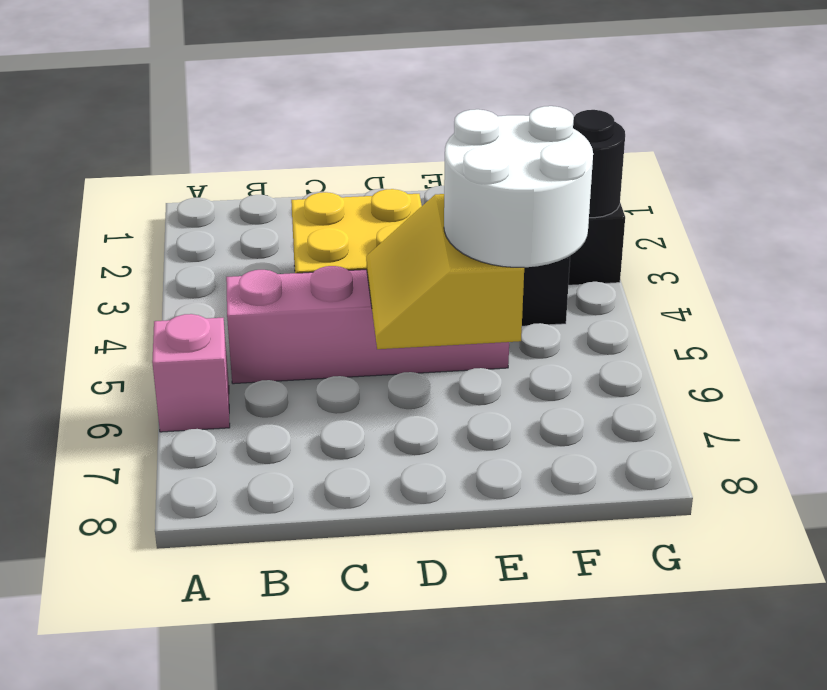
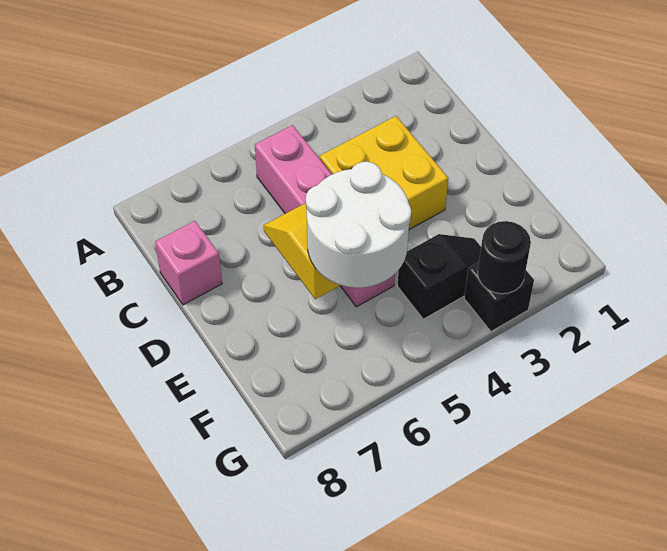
pink brick A6 level 1 -> pink brick C8 level 1

